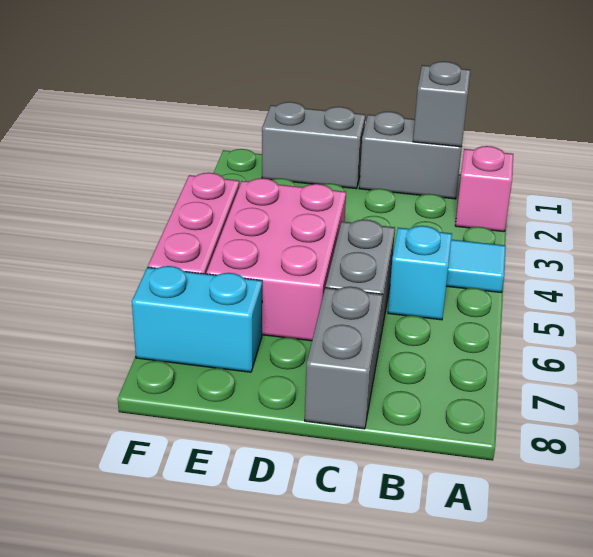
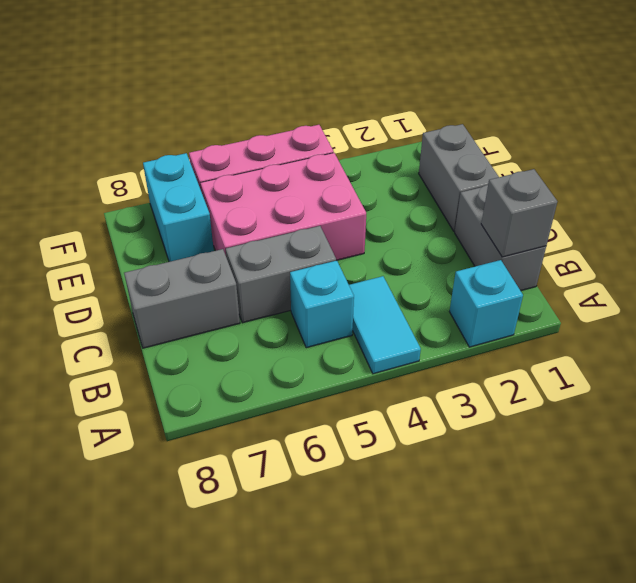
pink brick A2 level 1 -> cyan brick A2 level 1

